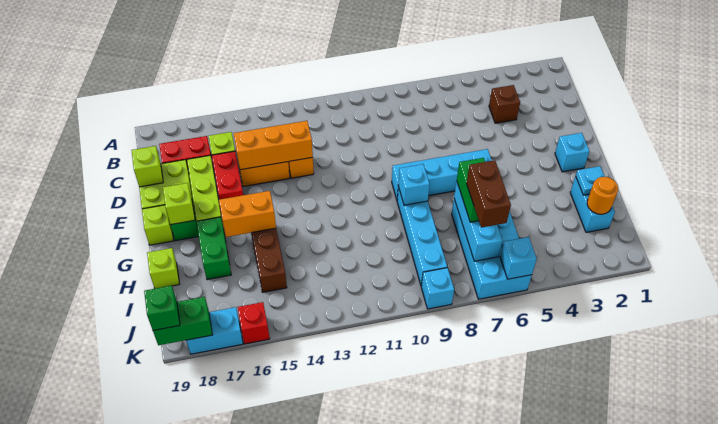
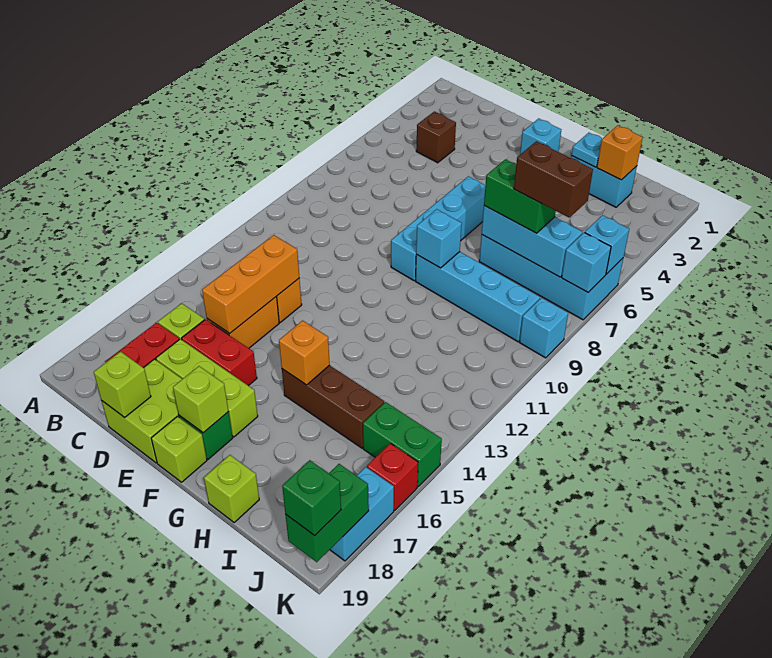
orange brick G15:G16 level 2 -> orange brick G15 level 2
green brick G17:H17 level 1 -> green brick J15:K15 level 1
orange round brick I2 level 2 -> orange brick I2 level 2
none -> cyan brick K7 level 2

